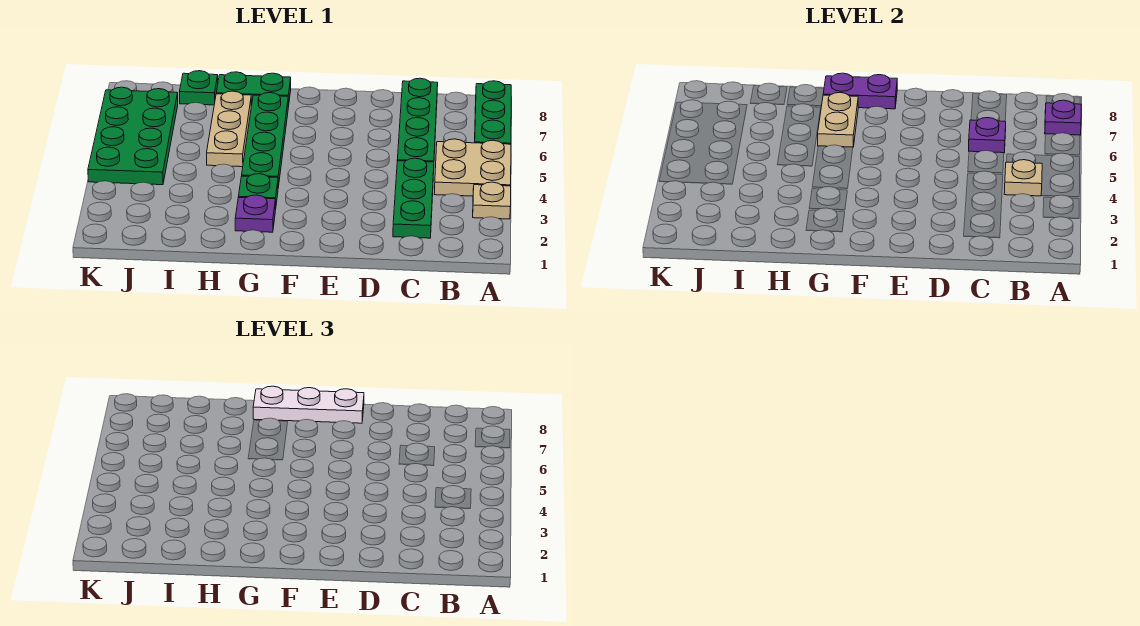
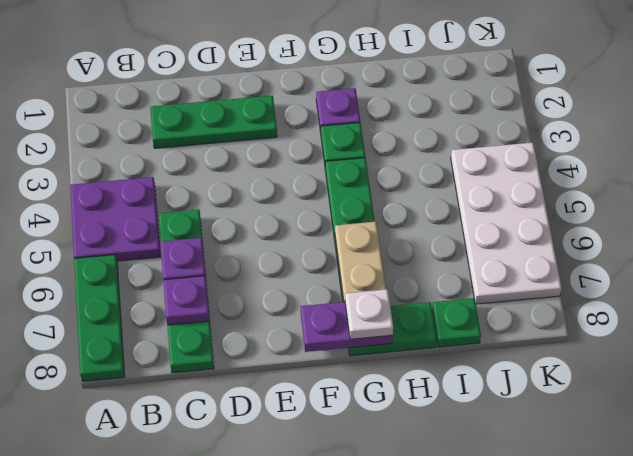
tan plate A3 level 1 -> none
tan plate A4:B5 level 1 -> purple plate A4:B5 level 1
purple plate A7 level 2 -> purple plate C7 level 2
tan plate B4 level 2 -> none
green plate C2:C4 level 1 -> green plate C2:E2 level 1
white plate E8:G8 level 3 -> white plate G8 level 3
tan plate H5:H7 level 1 -> none
green plate J4:K7 level 1 -> white plate J4:K7 level 1

